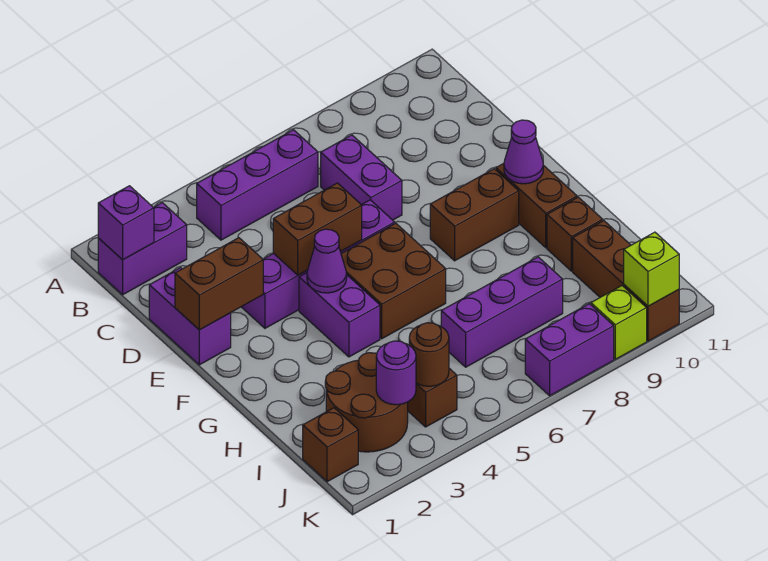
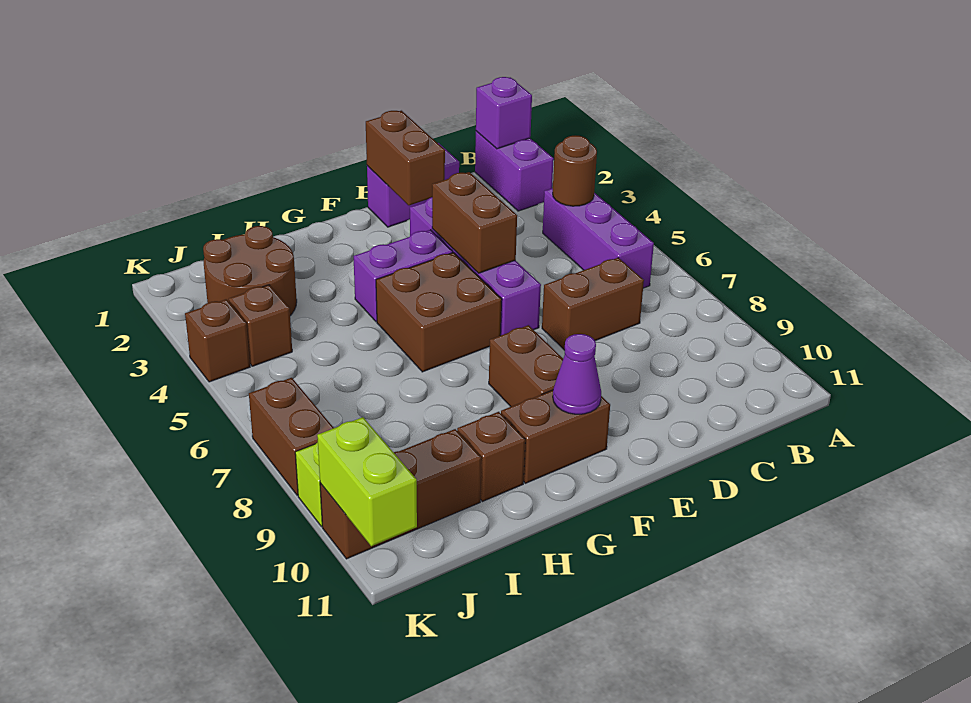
purple brick C7:D7 level 1 -> brown brick C7:D7 level 1
purple cone F4 level 2 -> none
purple brick I6:I8 level 1 -> none
brown brick J1 level 1 -> brown brick K4 level 1
purple round brick J3 level 2 -> none
brown round brick J4 level 2 -> brown round brick B4 level 2
purple brick K7:K8 level 1 -> brown brick K7:K8 level 1
lime brick K10 level 2 -> lime brick K10:K11 level 2

